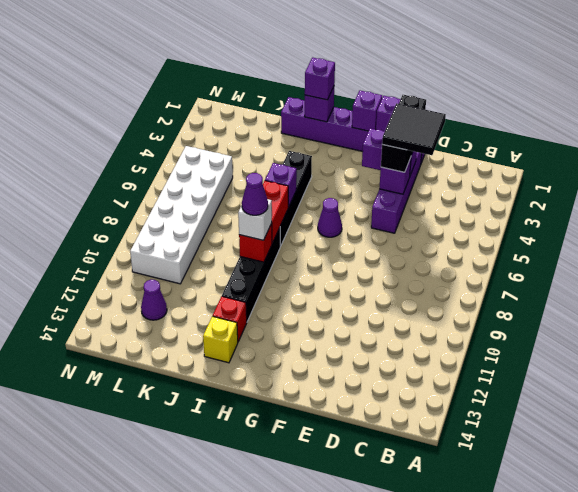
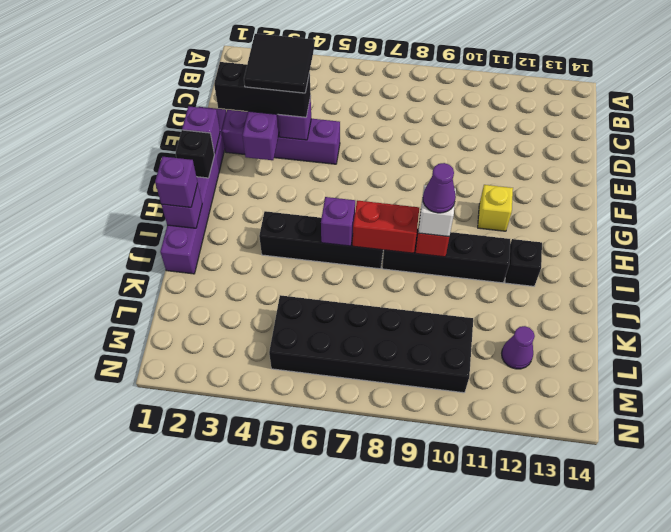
purple brick G1 level 2 -> black brick G1 level 2
purple cone G6 level 1 -> none
red brick I12 level 1 -> black brick I12 level 1
yellow brick I13 level 1 -> yellow brick G11 level 1
white brick L5:M10 level 1 -> black brick L5:M10 level 1

